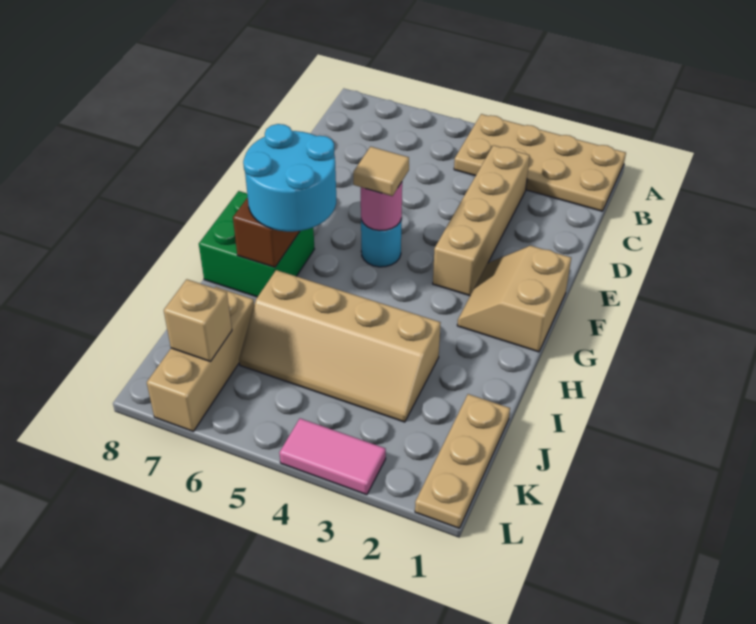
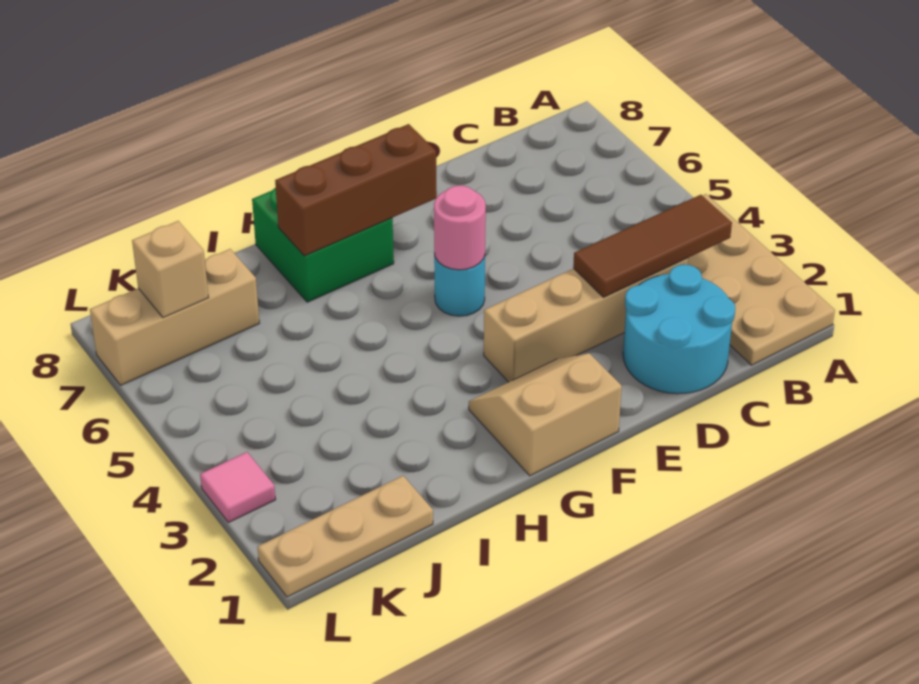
none -> brown tile B3:D3 level 2
tan tile F5 level 3 -> none
cyan round brick G6:H7 level 3 -> cyan round brick C1:D2 level 1
tan slope I3:J6 level 1 top I -> none
pink tile L3:L4 level 1 -> pink tile L3 level 1

